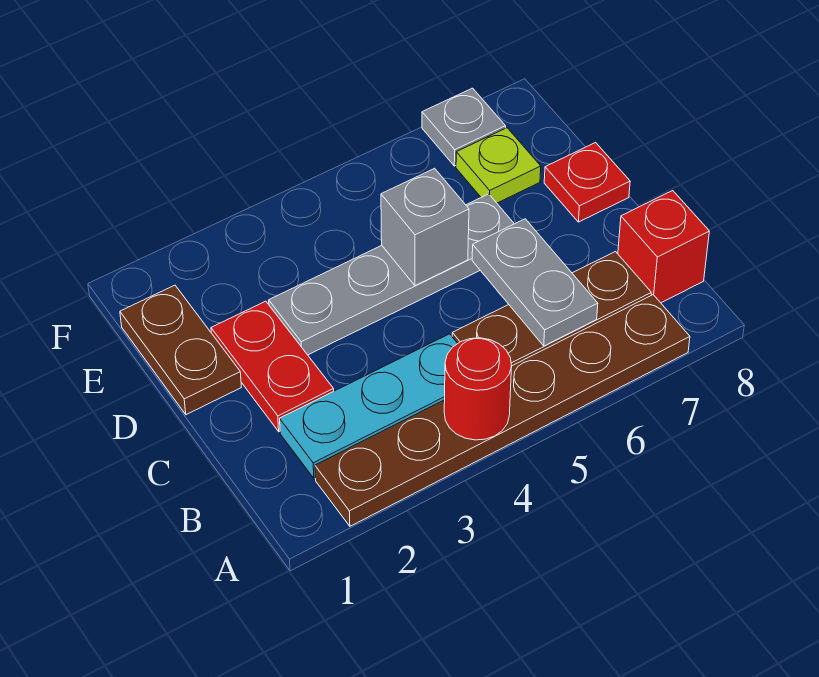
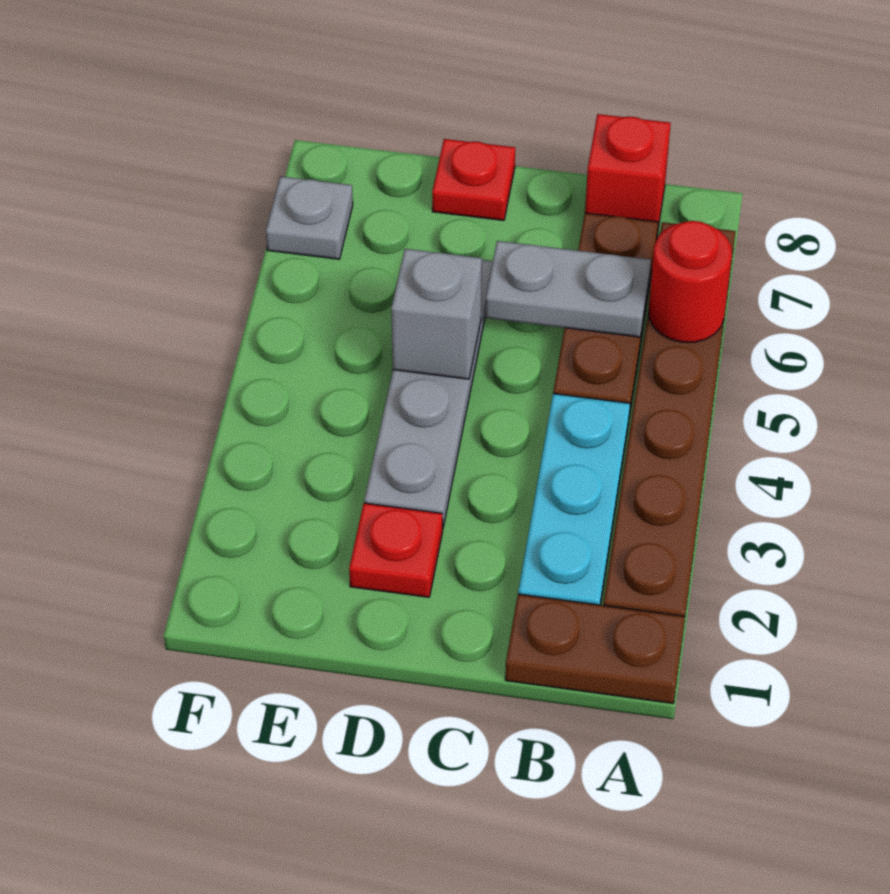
red round brick A4 level 2 -> red round brick A6 level 2
red plate C2:D2 level 1 -> red plate D2 level 1
brown plate D1:E1 level 1 -> brown plate A1:B1 level 1
lime plate E7 level 1 -> none

